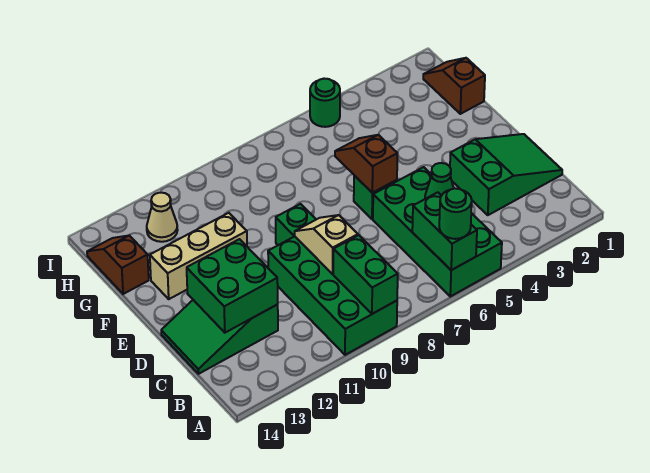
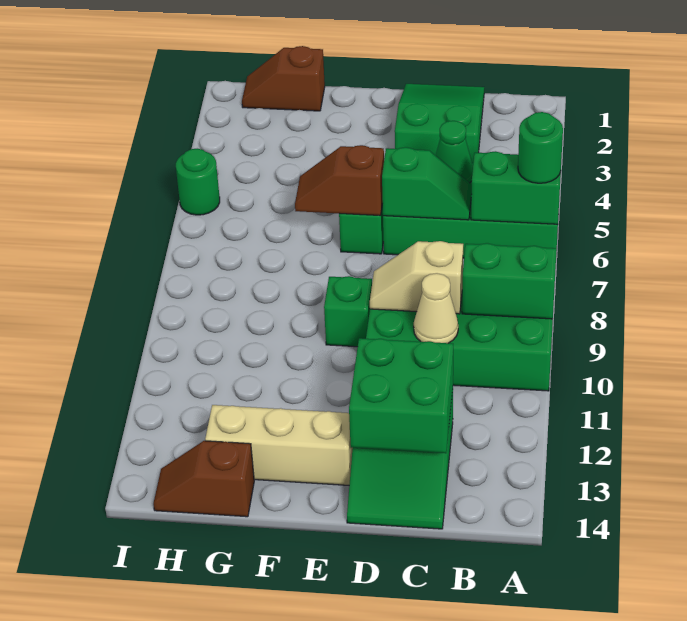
none -> green slope C6:D6 level 2 top D
tan brick F11:F13 level 1 -> tan brick E13:G13 level 1
tan cone H12 level 1 -> tan cone C10 level 2

